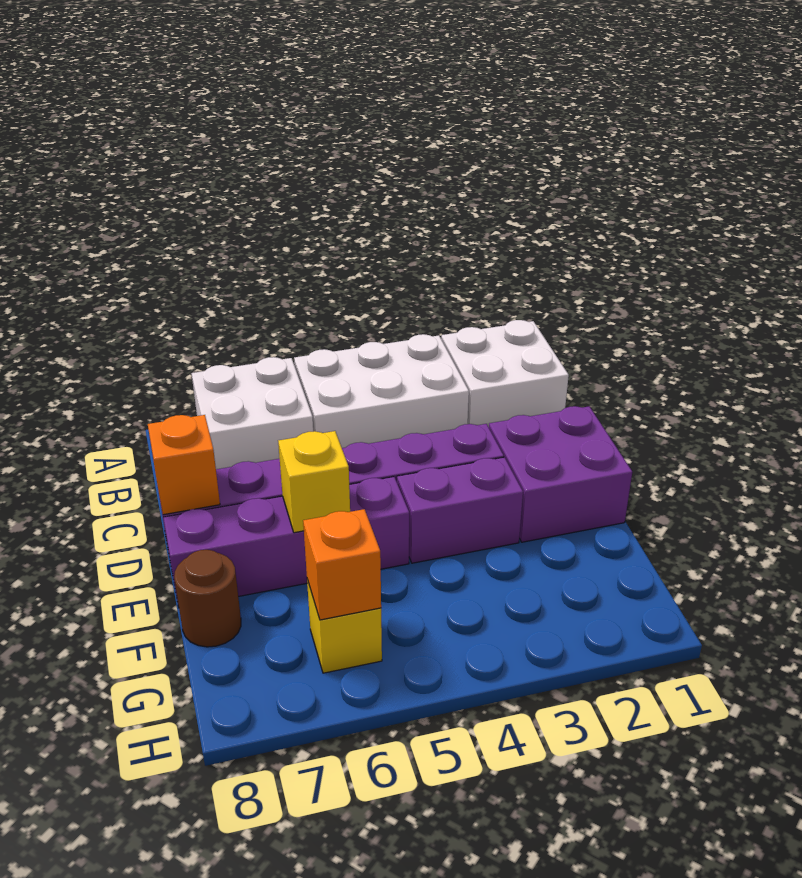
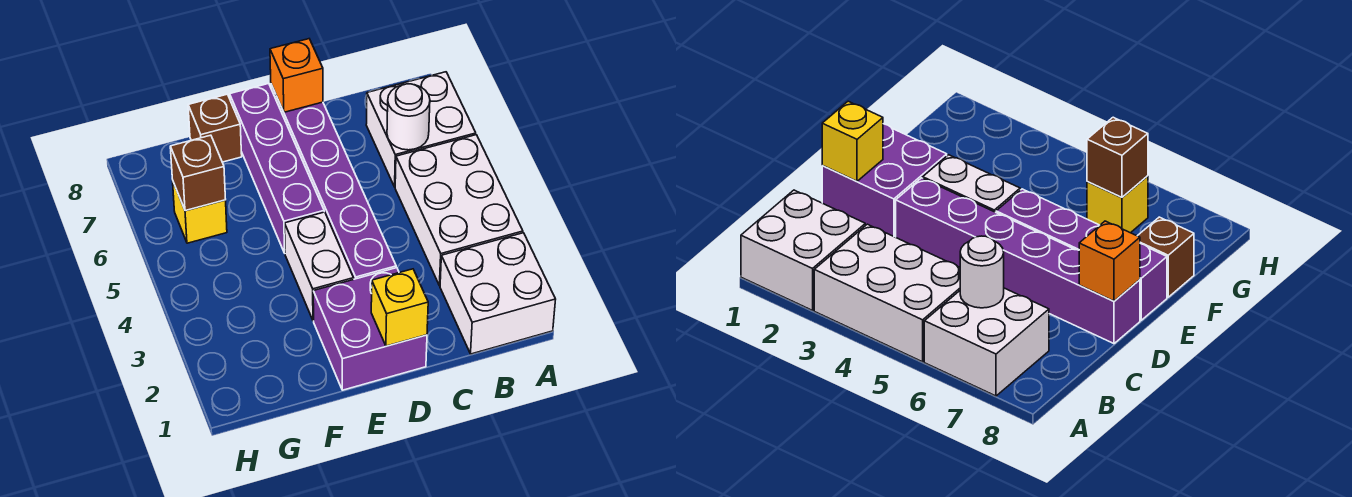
none -> white round brick B6 level 2
purple brick E3:E4 level 1 -> white brick E3:E4 level 1
yellow brick E6 level 2 -> yellow brick D1 level 2
brown round brick F8 level 1 -> brown brick F8 level 1
orange brick G6 level 2 -> brown brick G6 level 2

